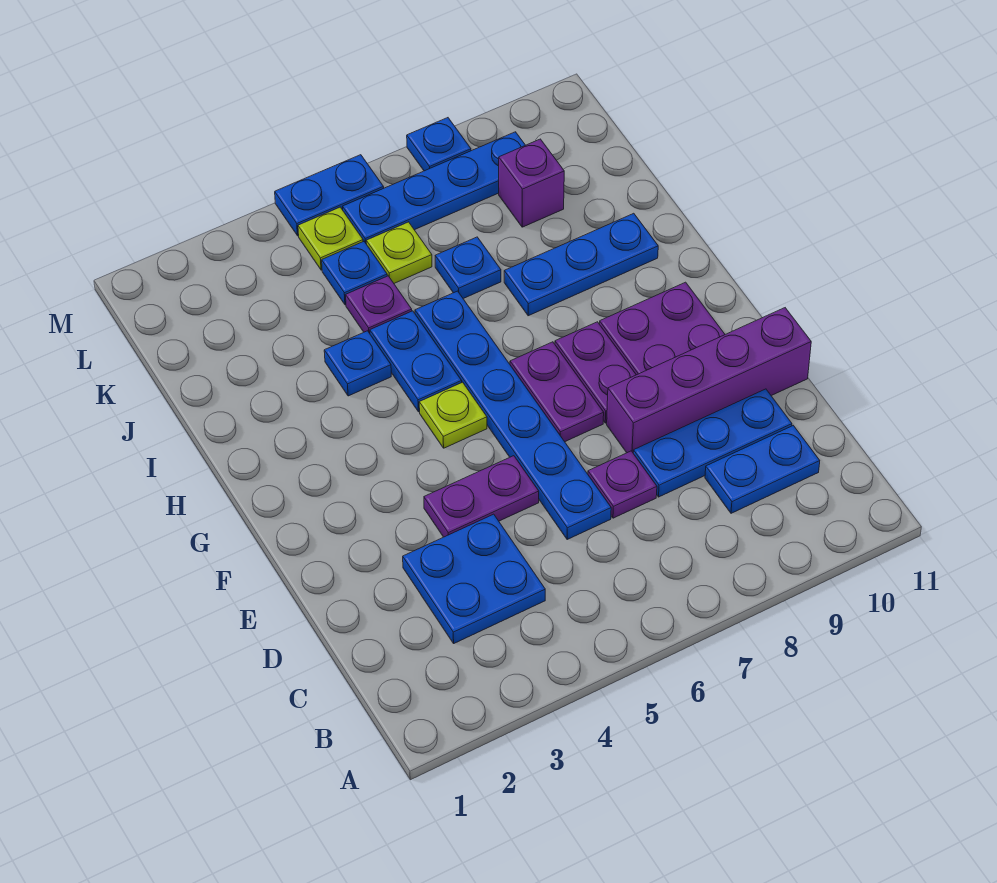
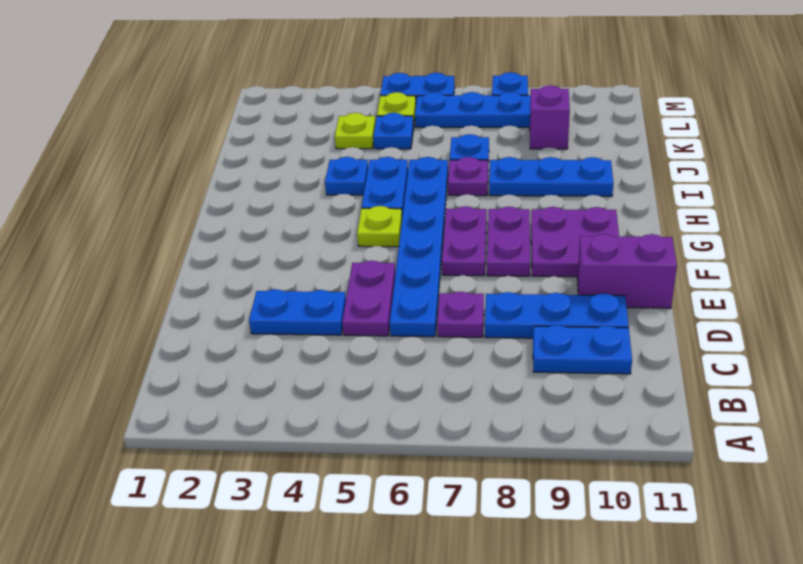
blue plate C3:D4 level 1 -> blue plate D3:D4 level 1
purple plate E4:E5 level 1 -> purple plate D5:E5 level 1
purple brick E8:E11 level 1 -> purple brick E10:E11 level 1
purple plate J5 level 1 -> purple plate I7 level 1
lime plate K6 level 1 -> lime plate K4 level 1

